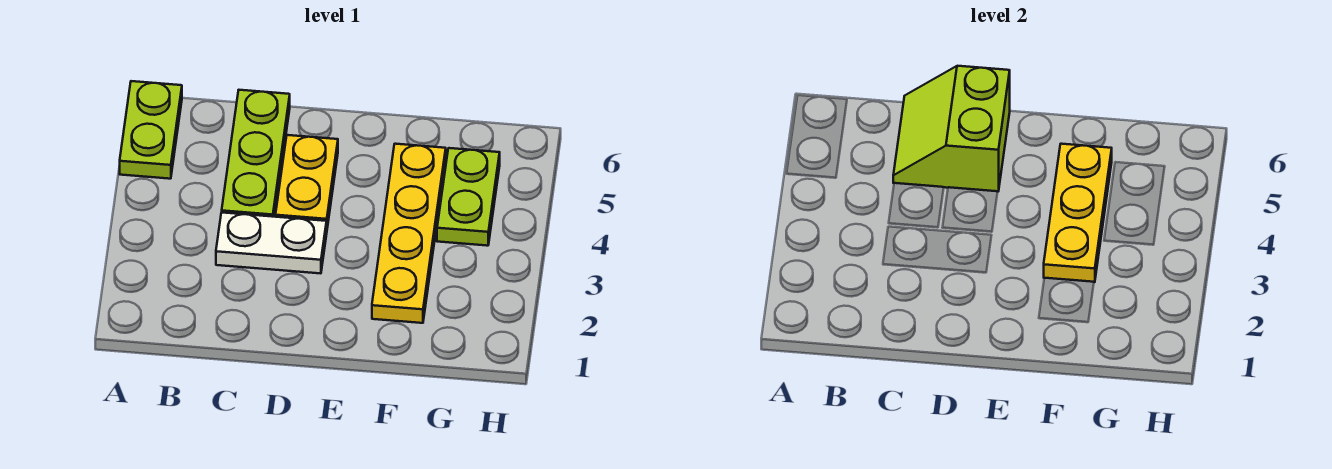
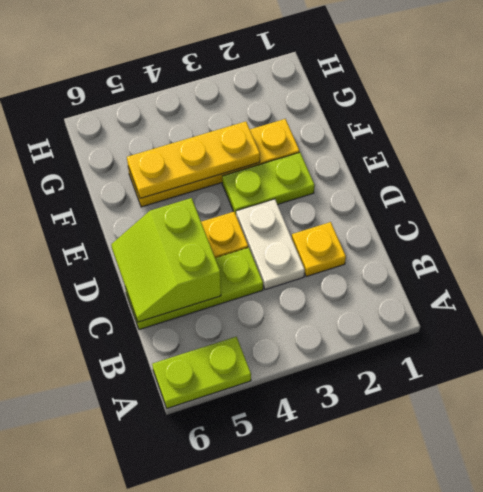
none -> yellow plate C2 level 1
lime slope C5:D6 level 2 top D -> lime slope C5:D6 level 2 top 5
lime plate G4:G5 level 1 -> lime plate E2:E3 level 1

